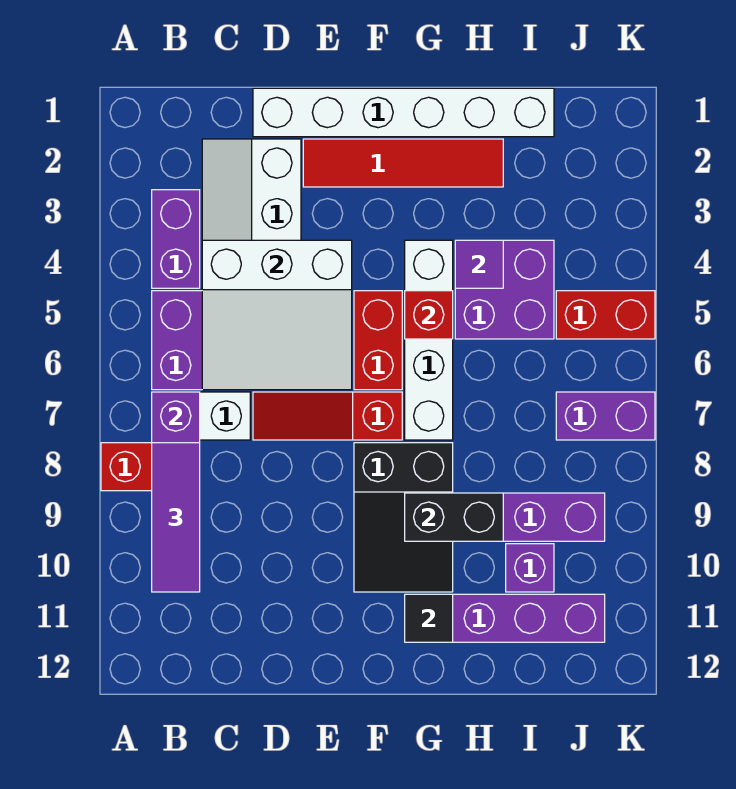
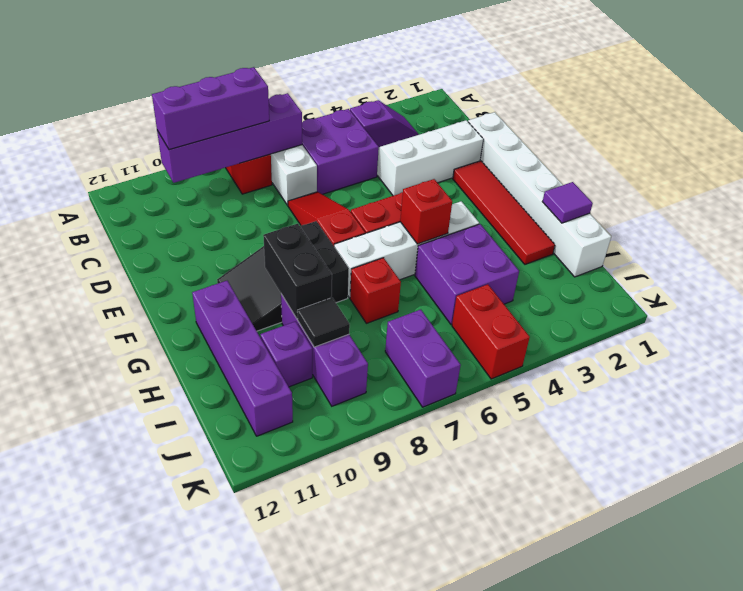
purple brick B3:B4 level 1 -> purple slope B3:B4 level 1 top 4
purple tile B8:B10 level 3 -> purple brick B8:B10 level 3
white slope C4:E6 level 2 top 4 -> none
black tile G11 level 2 -> black tile I9 level 2
purple tile H4 level 2 -> purple tile H1 level 2
none -> red brick H7 level 1

